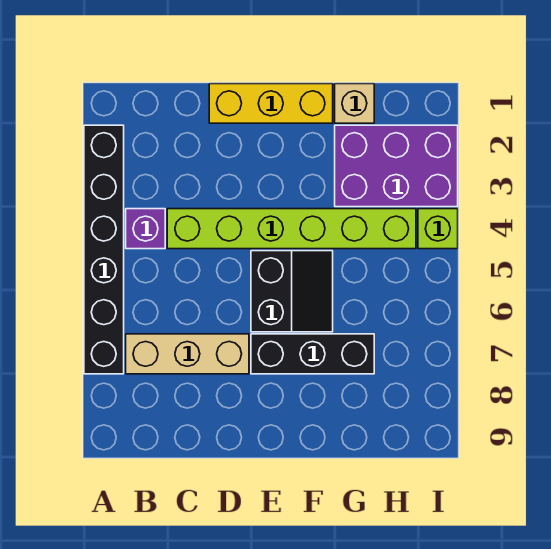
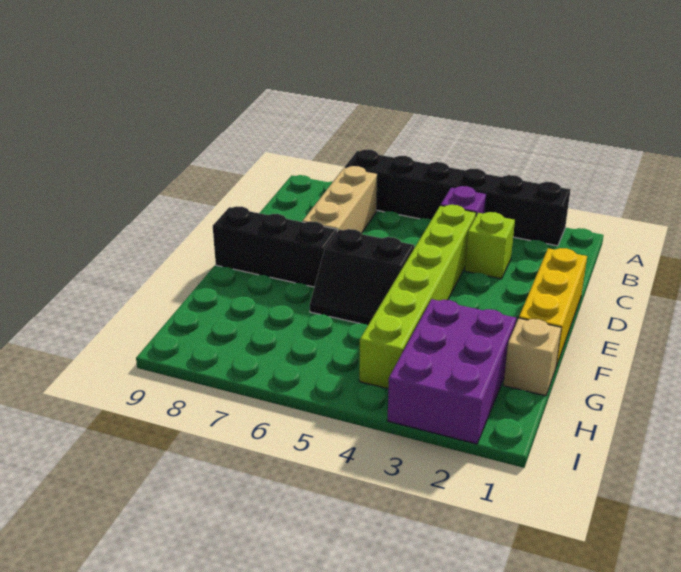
black brick E7:G7 level 1 -> black brick E7:E9 level 1
lime brick I4 level 1 -> lime brick C3 level 1

